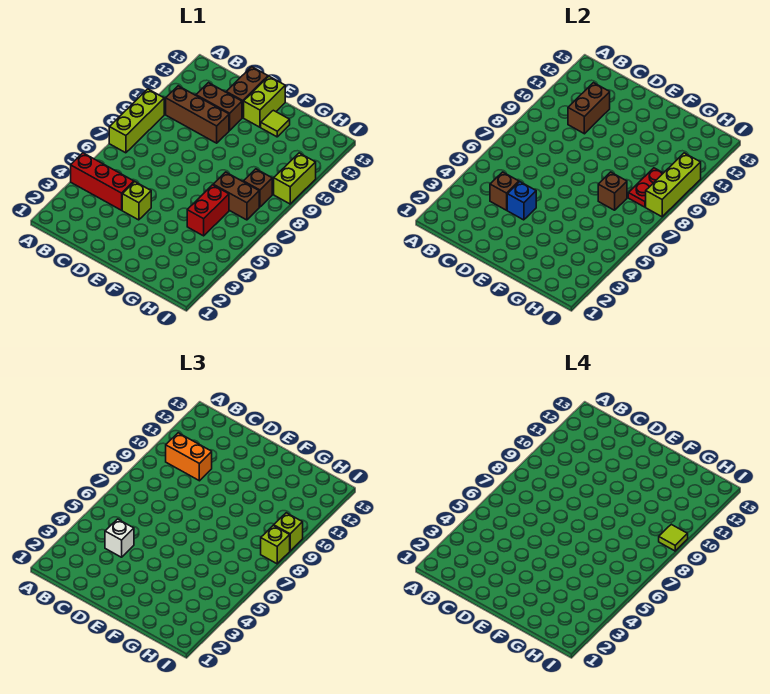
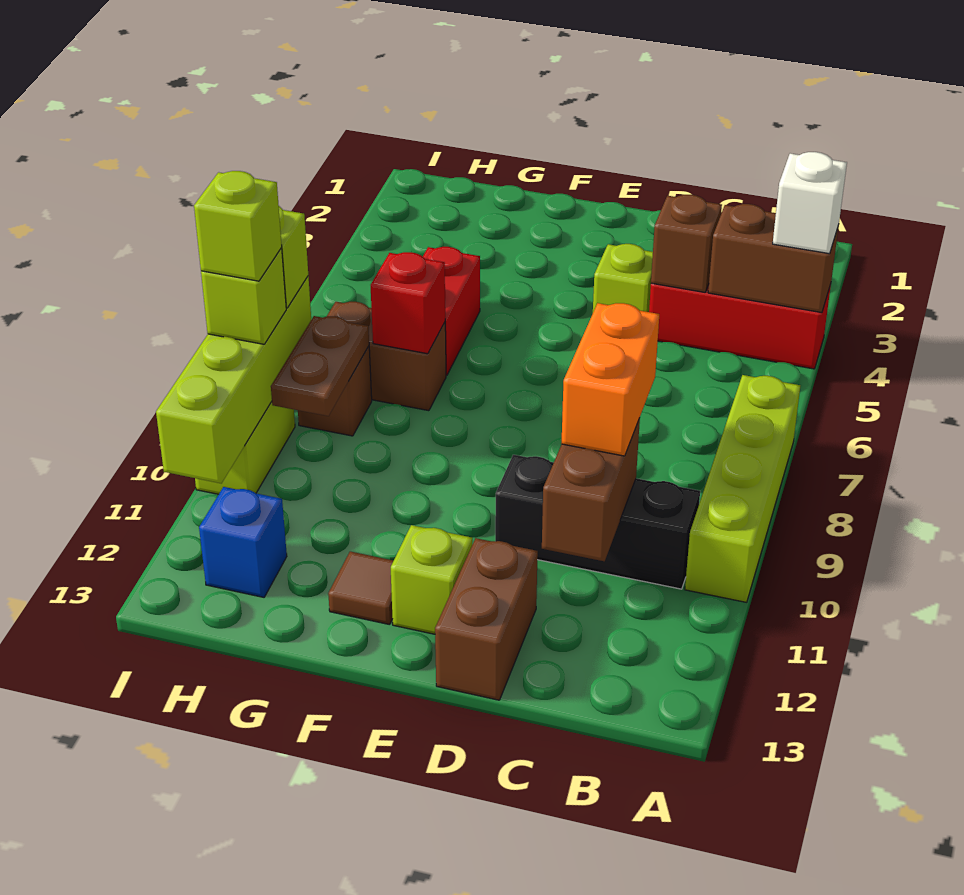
lime brick A7:A9 level 1 -> lime brick A7:A10 level 1
brown brick B10:D10 level 1 -> black brick B10:D10 level 1
orange brick B10:C10 level 3 -> orange brick C9:C10 level 3
white brick C4 level 3 -> white brick A4 level 3
brown brick C11:D11 level 1 -> brown brick A4:B4 level 2
blue brick D4 level 2 -> blue brick H12 level 1
lime brick E12:E13 level 1 -> lime brick E12 level 1
lime tile F12 level 1 -> brown tile F12 level 1
brown brick G7 level 2 -> red brick G7 level 2
red plate H8:H9 level 2 -> brown plate H8:H9 level 2
lime brick I8:I10 level 2 -> lime brick I8:I11 level 2
lime tile I9 level 4 -> lime brick I9 level 4

